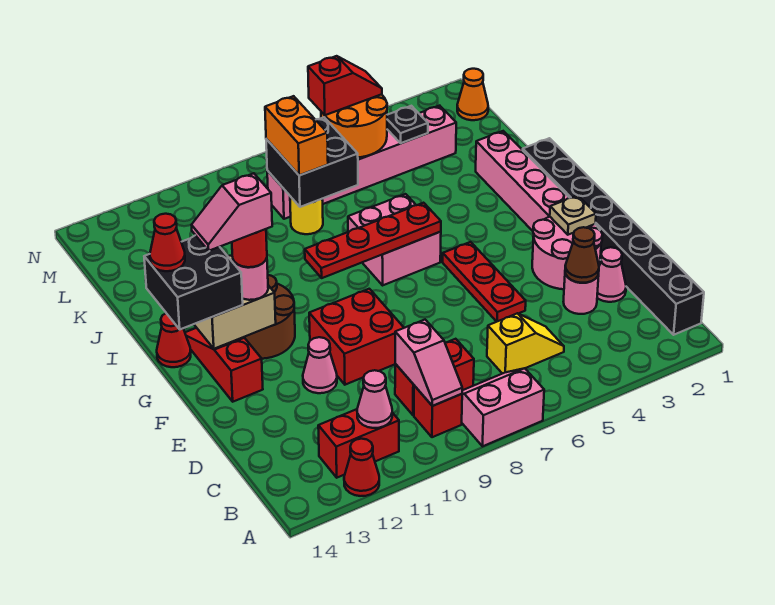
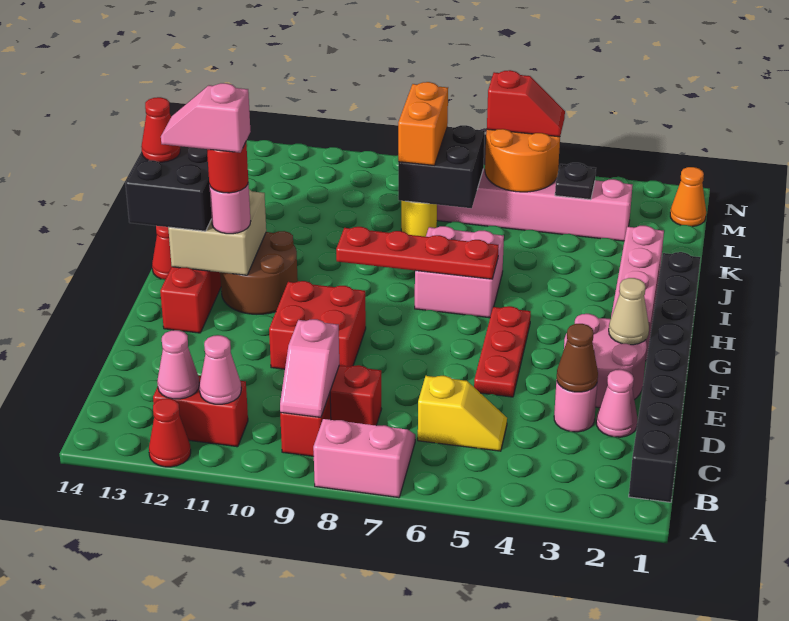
pink cone E11 level 1 -> pink cone B12 level 2
tan plate F2 level 2 -> tan cone F2 level 2

